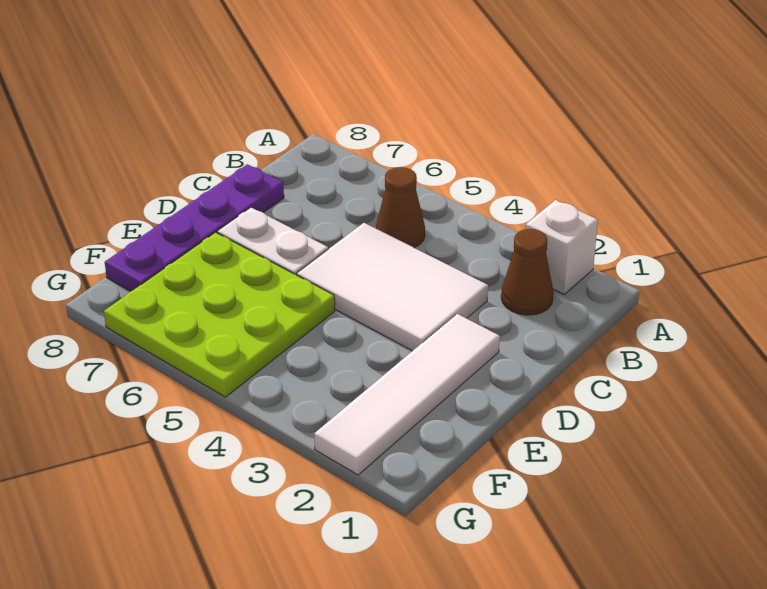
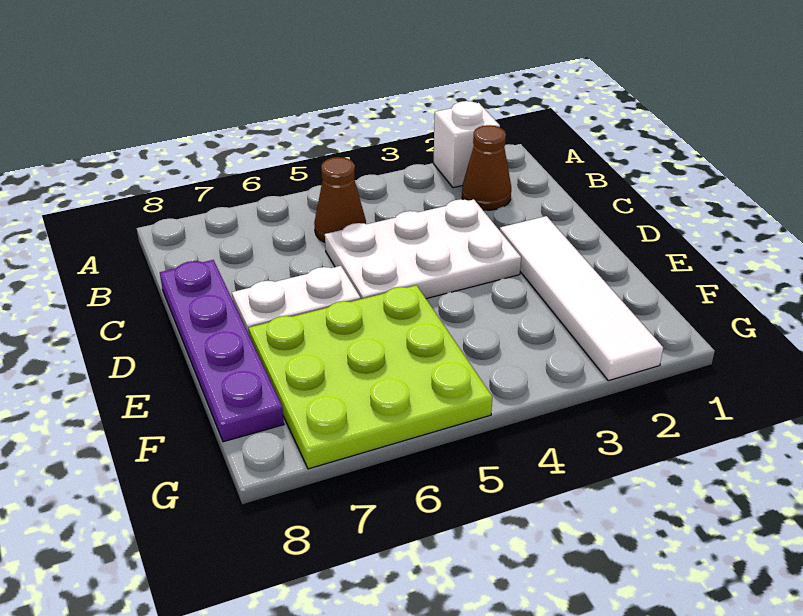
white tile C3:D5 level 1 -> white plate C3:D5 level 1

